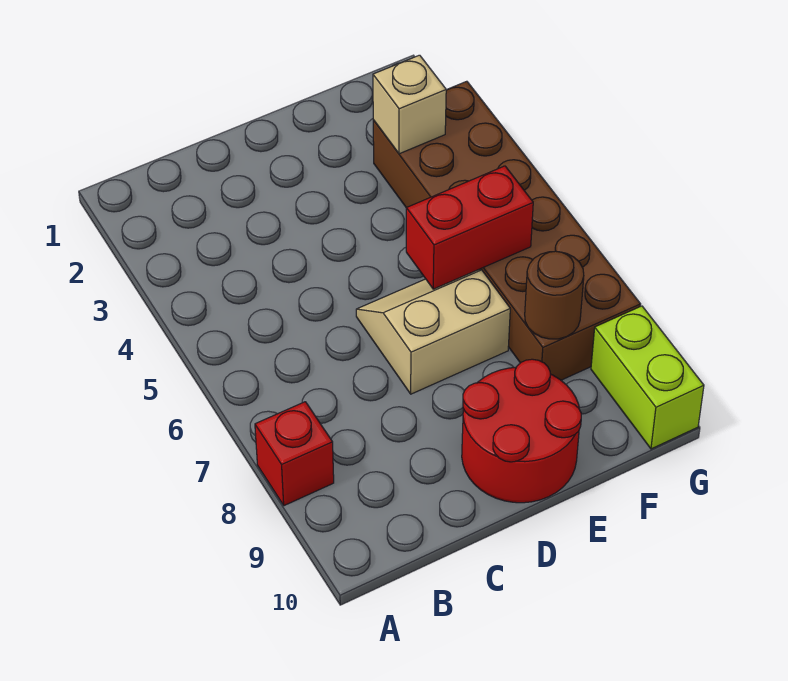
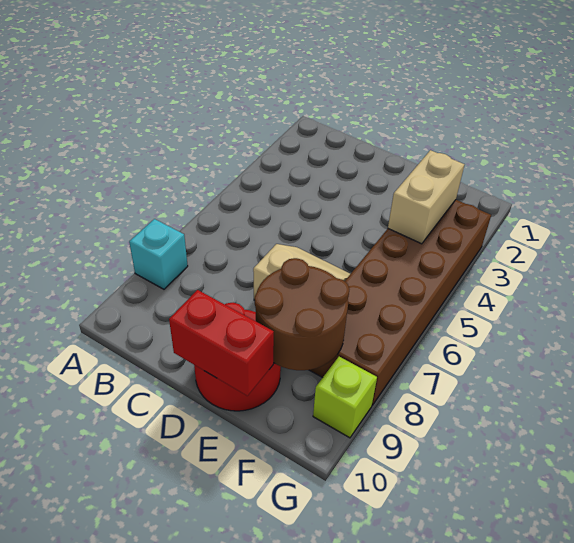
red brick A8 level 1 -> cyan brick A8 level 1
red brick E6:F6 level 2 -> red brick D10:E10 level 2
tan brick F3 level 2 -> tan brick F3:F4 level 2
brown round brick F8 level 2 -> brown round brick E8:F9 level 2
lime brick G9:G10 level 1 -> lime brick G9 level 1

